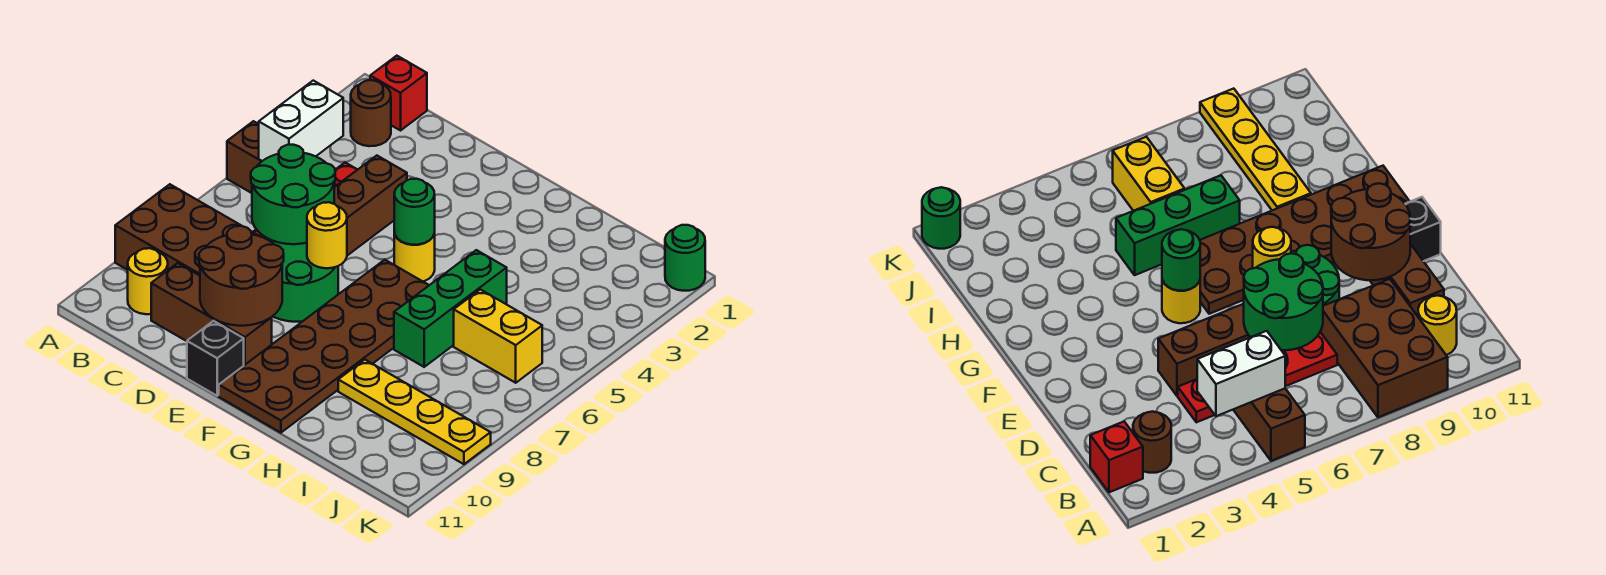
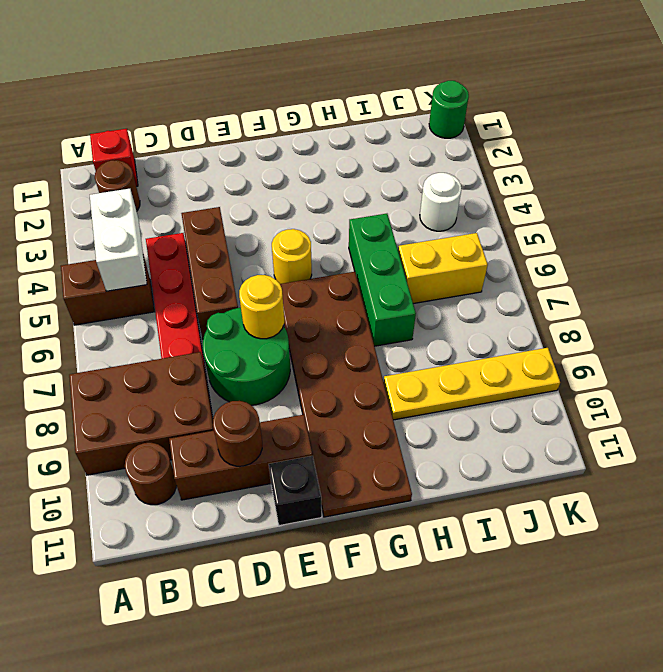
yellow round brick B10 level 1 -> brown round brick B10 level 1
green round brick C6:D7 level 2 -> none
brown round brick D9:E10 level 2 -> brown round brick D10 level 2
green round brick F5 level 2 -> none
none -> white round brick J4 level 1

